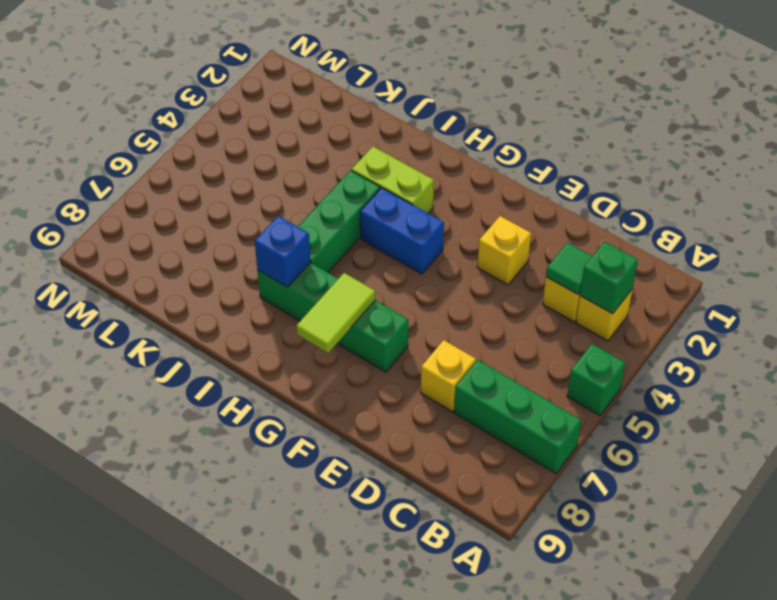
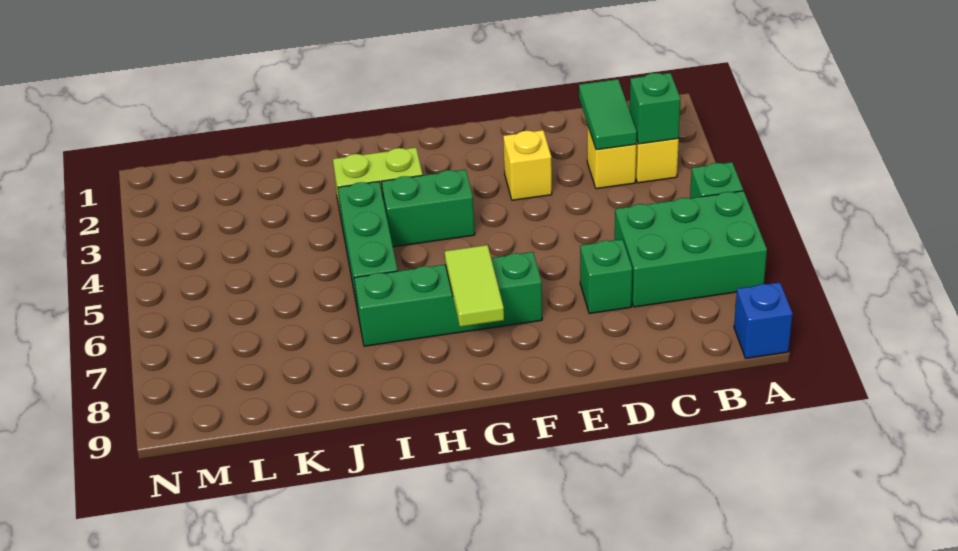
green brick A7:C7 level 1 -> green brick A6:C7 level 1
green tile C3 level 2 -> green tile C2:C3 level 2
yellow brick D7 level 1 -> green brick D7 level 1
blue brick G4:H4 level 1 -> green brick G4:H4 level 1
blue brick I7 level 2 -> blue brick A9 level 1

